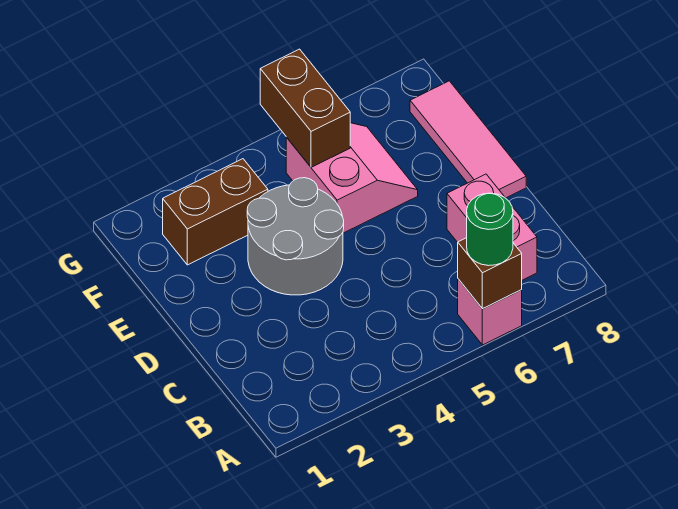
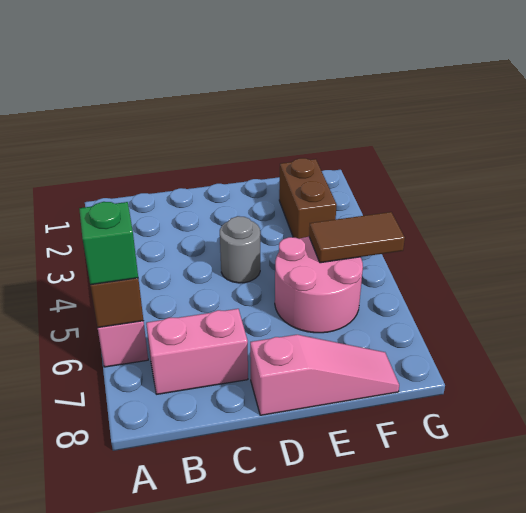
green round brick A6 level 3 -> green brick A6 level 3
grey round brick D3:E4 level 1 -> grey round brick D4 level 1
pink tile D8:F8 level 1 -> pink slope D8:F8 level 1 top D
pink slope E5:F6 level 1 top 5 -> pink round brick E5:F6 level 1
brown brick F5:G5 level 2 -> brown tile F5:G5 level 2

